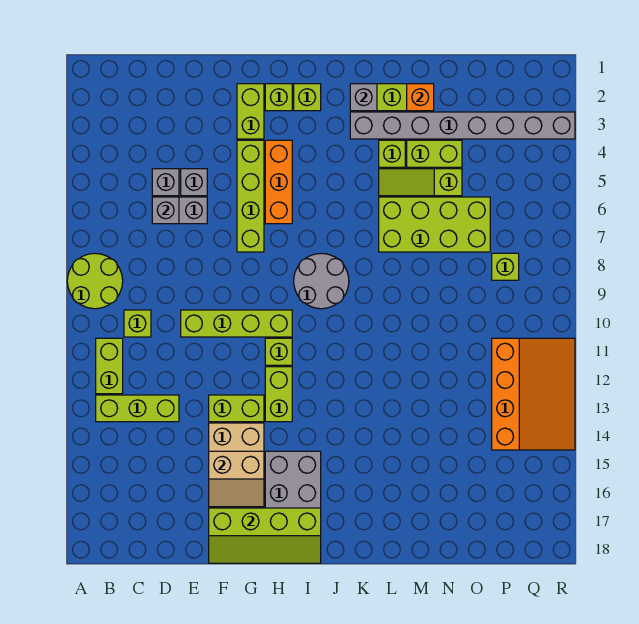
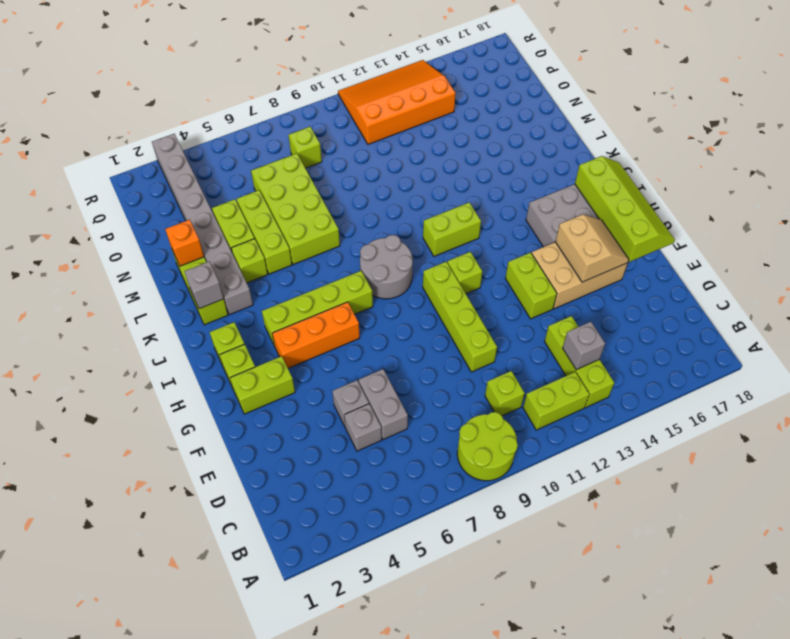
grey brick D6 level 2 -> grey brick C13 level 2
lime brick G4:G7 level 1 -> lime brick I4:I7 level 1
lime brick H12:H13 level 1 -> lime brick J11:J12 level 1
lime slope L5:N5 level 1 top N -> lime brick L5:N5 level 1

